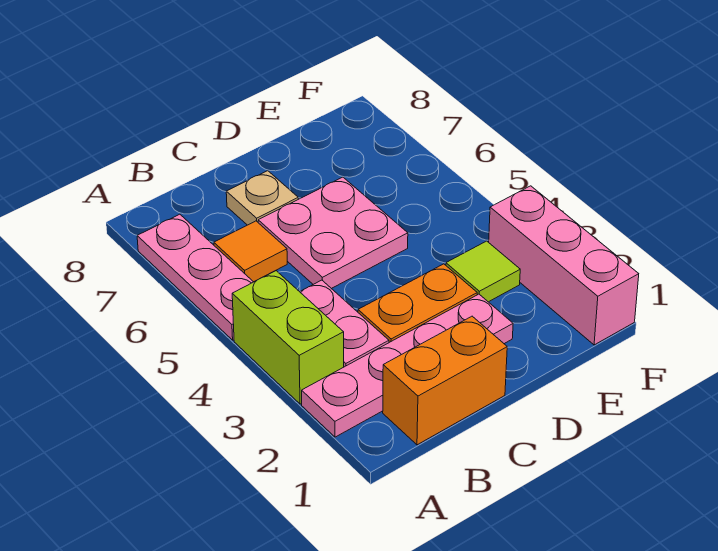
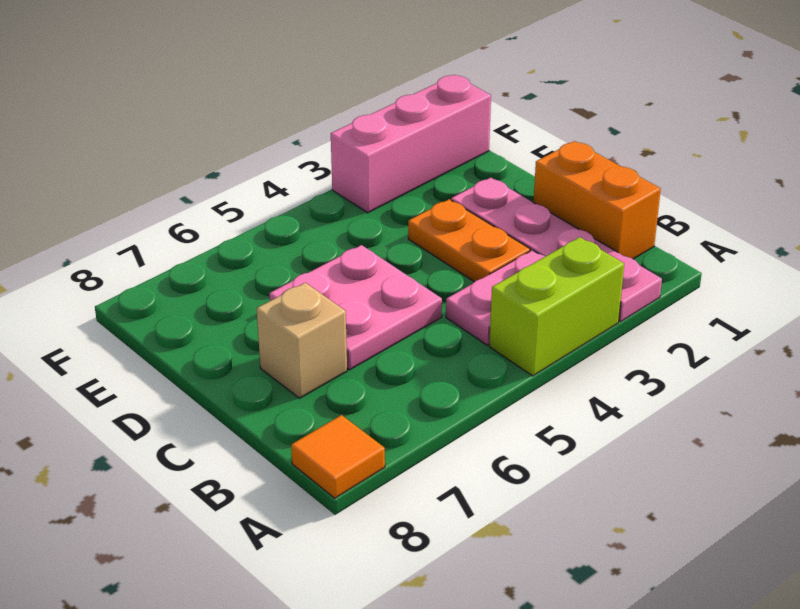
pink plate A5:A7 level 1 -> none
orange tile B6 level 1 -> orange tile A8 level 1
tan plate C7 level 1 -> tan brick C7 level 1
lime tile E3 level 1 -> none

